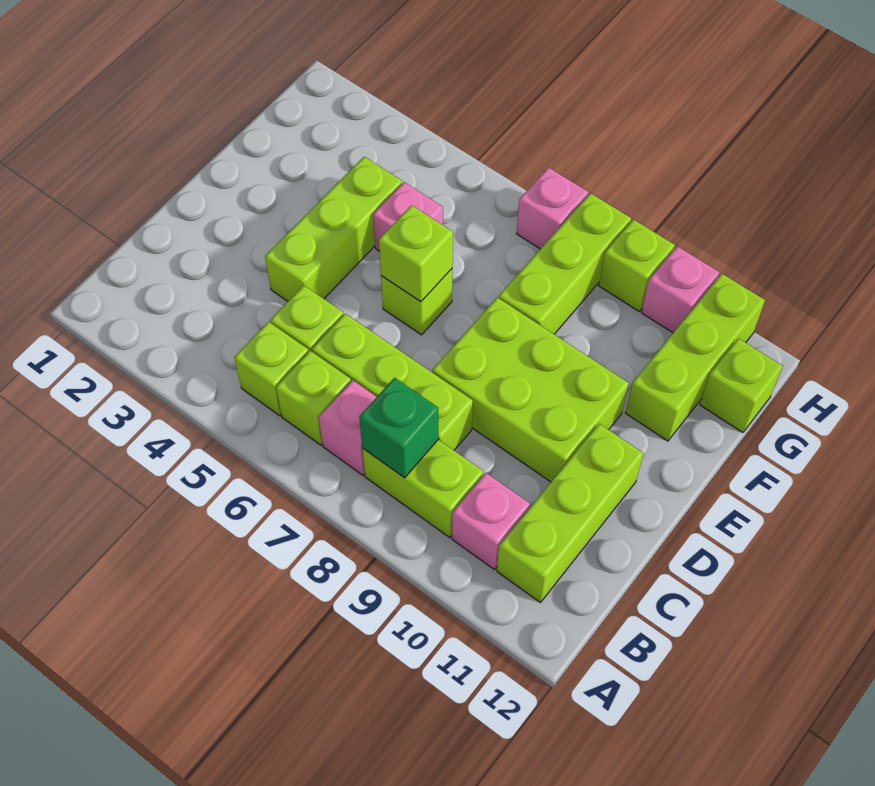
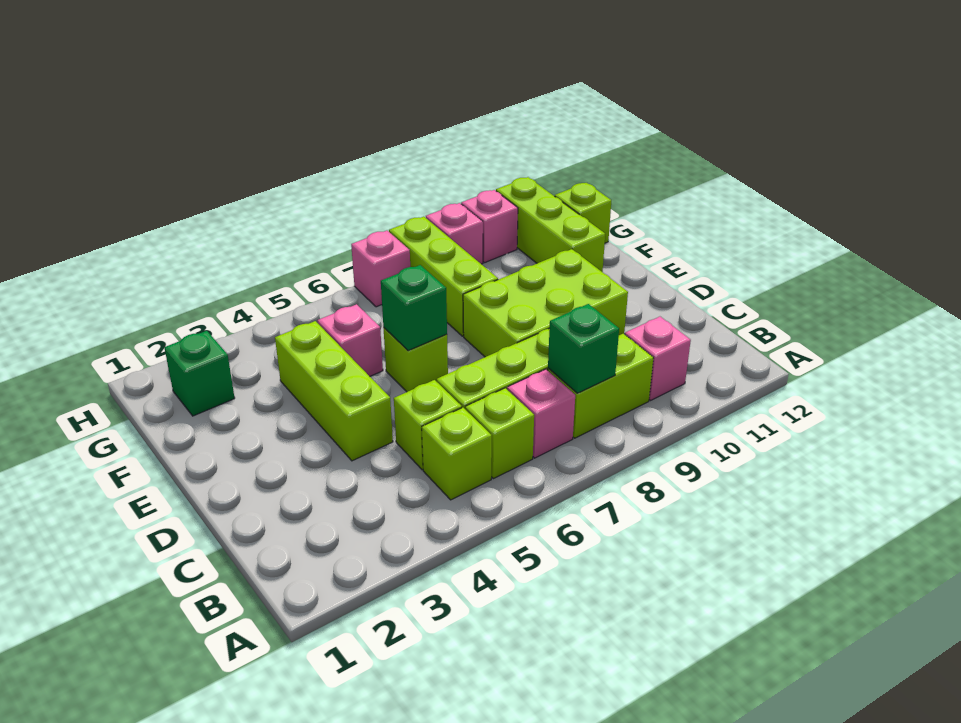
lime brick B11:D11 level 1 -> none
lime brick E6 level 2 -> green brick E6 level 2
none -> green brick G2 level 1
lime brick H9 level 1 -> pink brick H9 level 1

